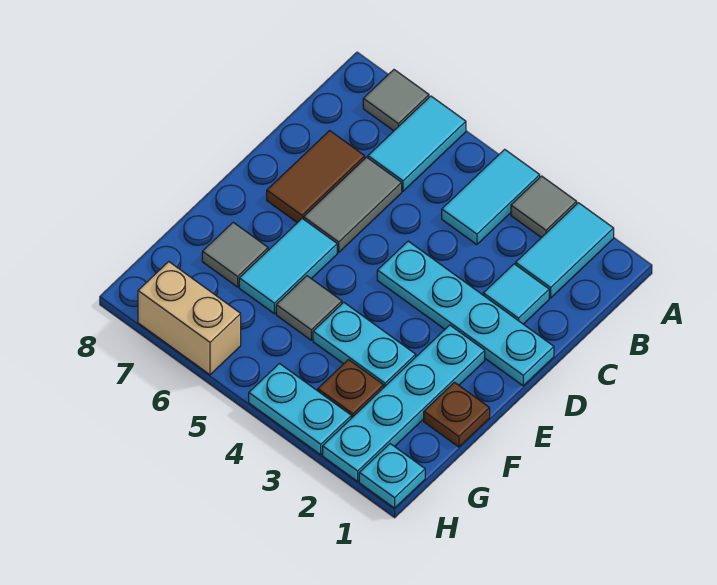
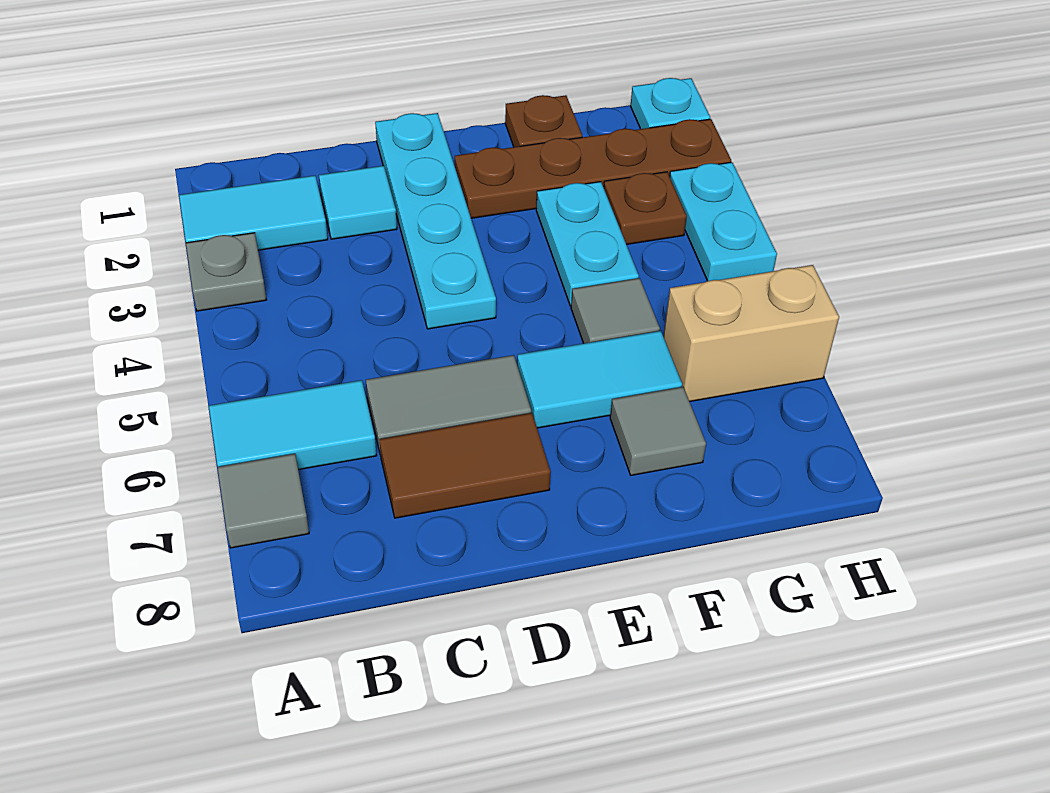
grey tile A3 level 1 -> grey plate A3 level 1
cyan tile A4:B4 level 1 -> none
cyan plate E2:H2 level 1 -> brown plate E2:H2 level 1
tan brick H6:H7 level 1 -> tan brick G6:H6 level 1

